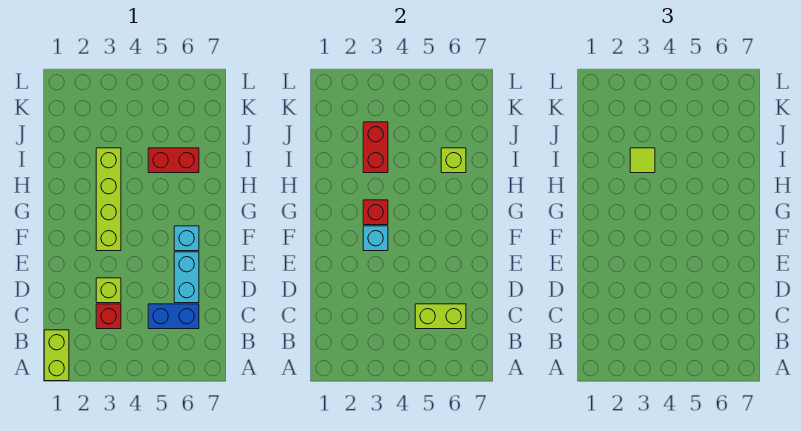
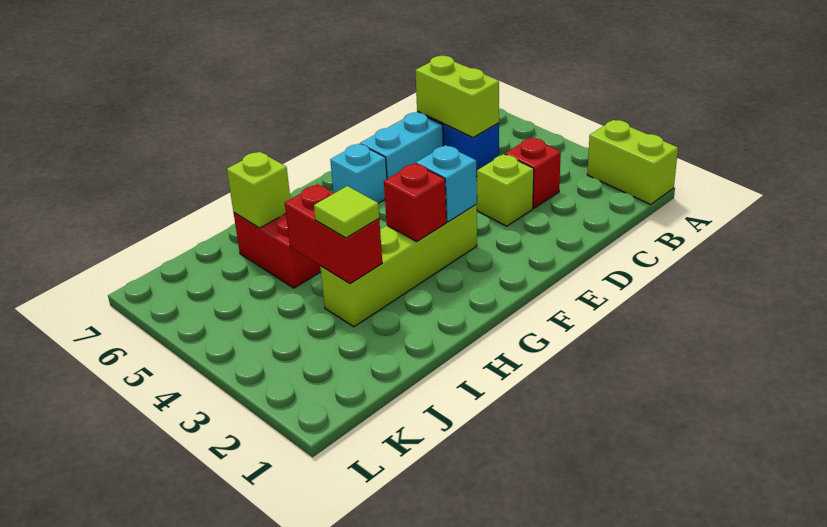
lime brick A1:B1 level 1 -> lime brick A1:A2 level 1
red brick I3:J3 level 2 -> red brick I3:I4 level 2

